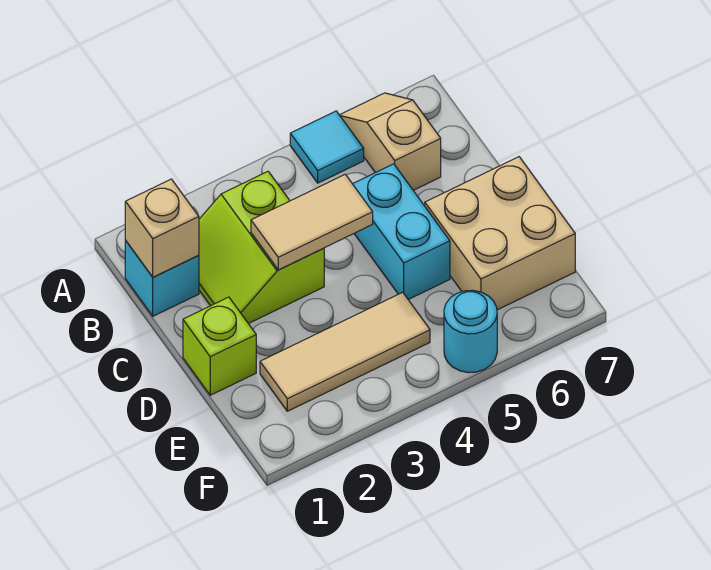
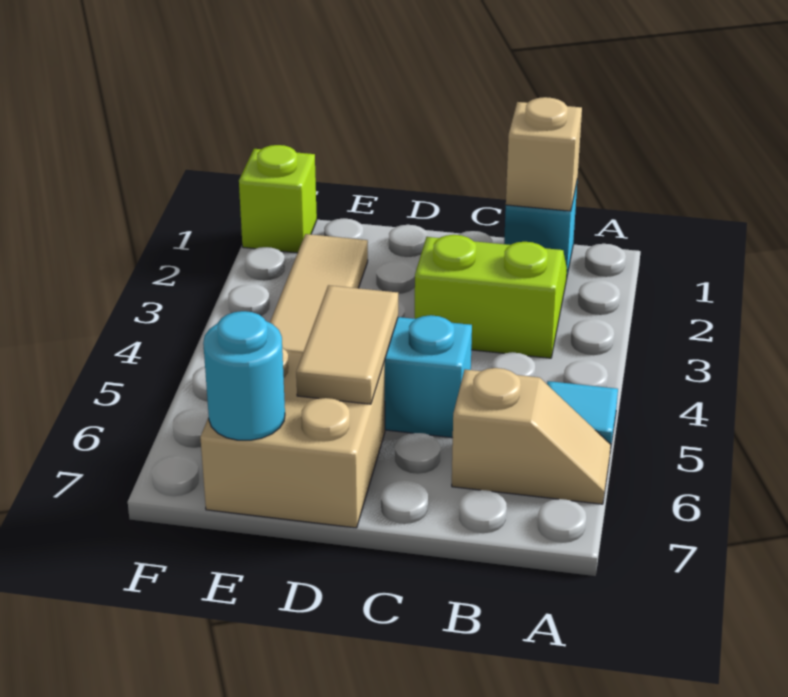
tan tile C3:C4 level 2 -> tan tile D5:D6 level 2
lime brick D1 level 1 -> lime brick F1 level 1
cyan round brick F5 level 1 -> cyan round brick E7 level 2

